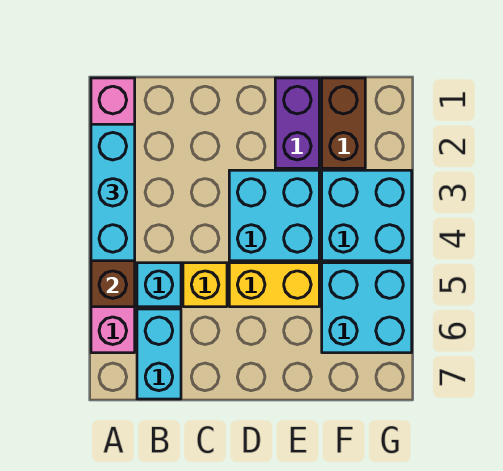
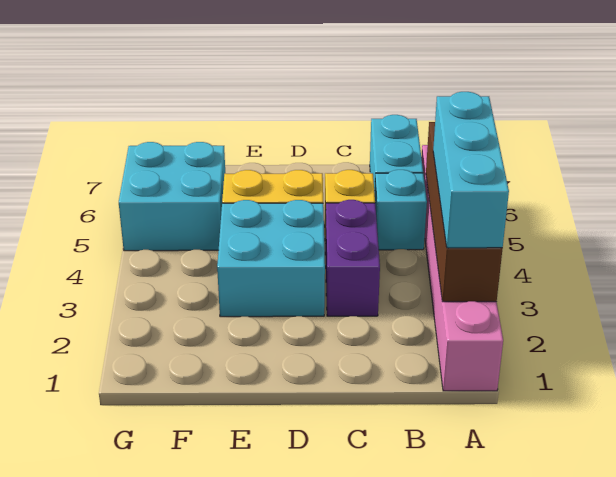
purple brick E1:E2 level 1 -> purple brick C3:C4 level 1
brown brick F1:F2 level 1 -> none
cyan brick F3:G4 level 1 -> none

